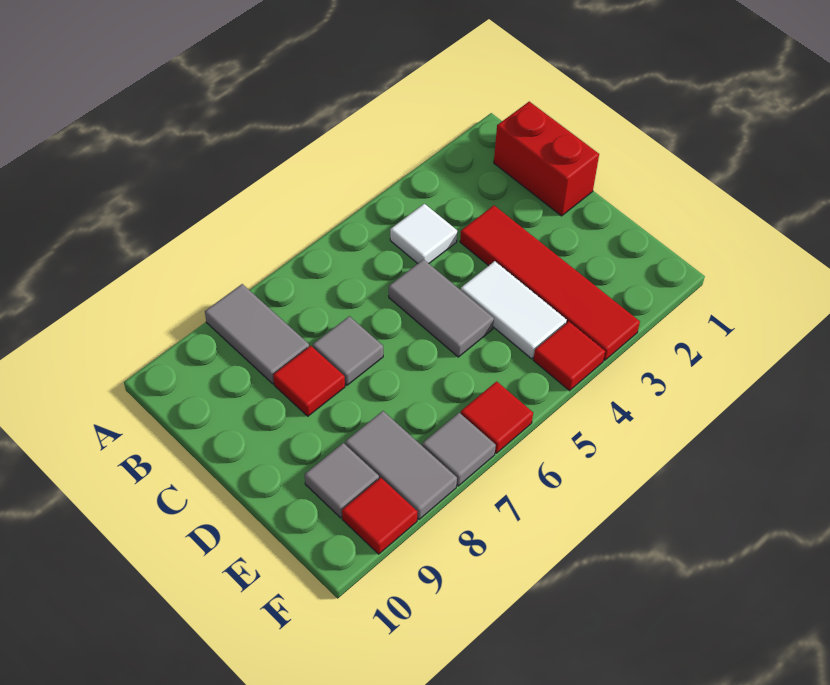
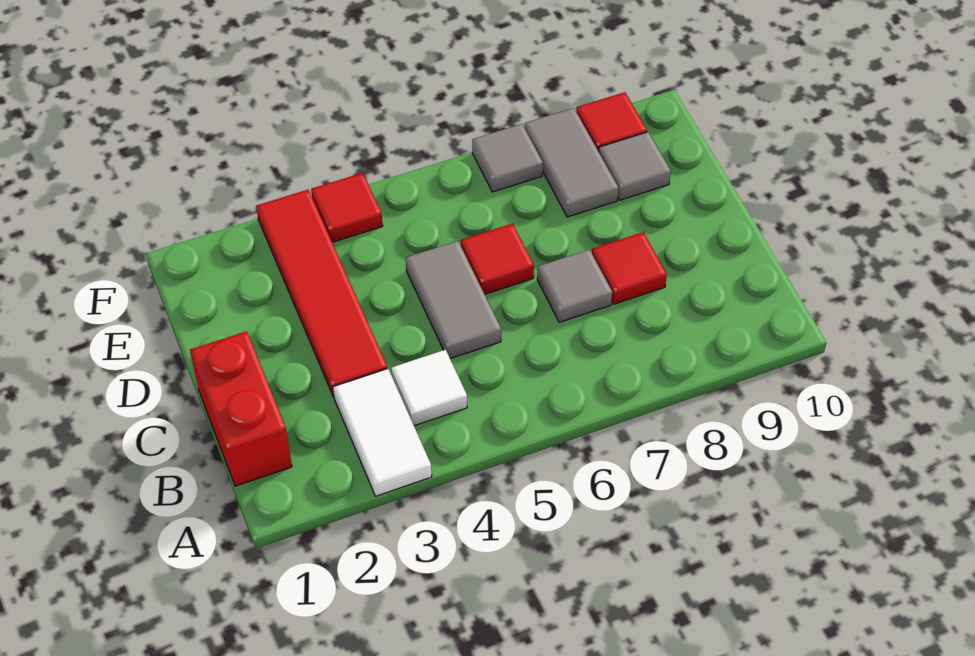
grey tile A8:B8 level 1 -> none
white tile D4:E4 level 1 -> white tile A3:B3 level 1
red tile F6 level 1 -> red tile D6 level 1

